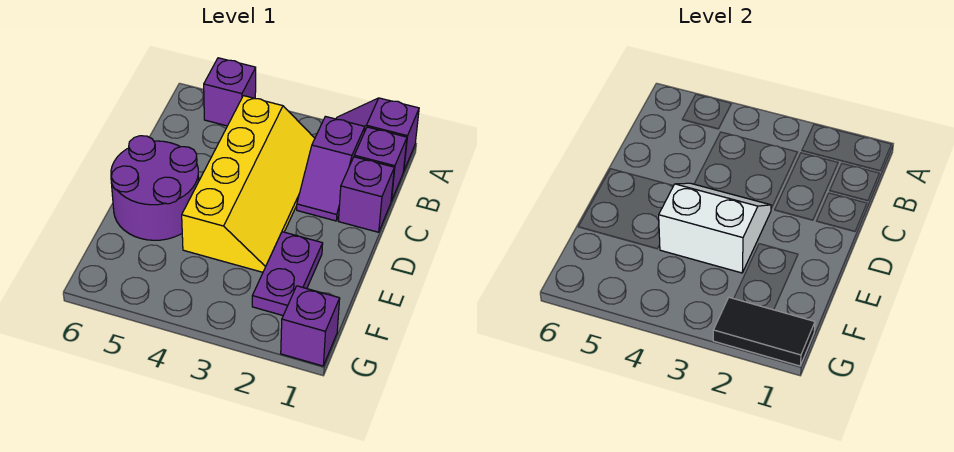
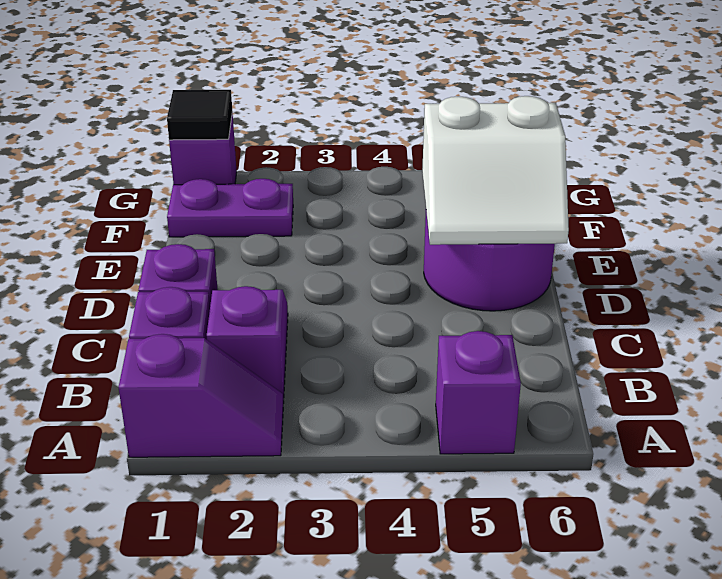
yellow slope B3:E4 level 1 top 4 -> none
white slope D3:E4 level 2 top E -> white slope D5:E6 level 2 top E
purple plate E2:F2 level 1 -> purple plate F1:F2 level 1
black tile G1:G2 level 2 -> black tile G1 level 2

